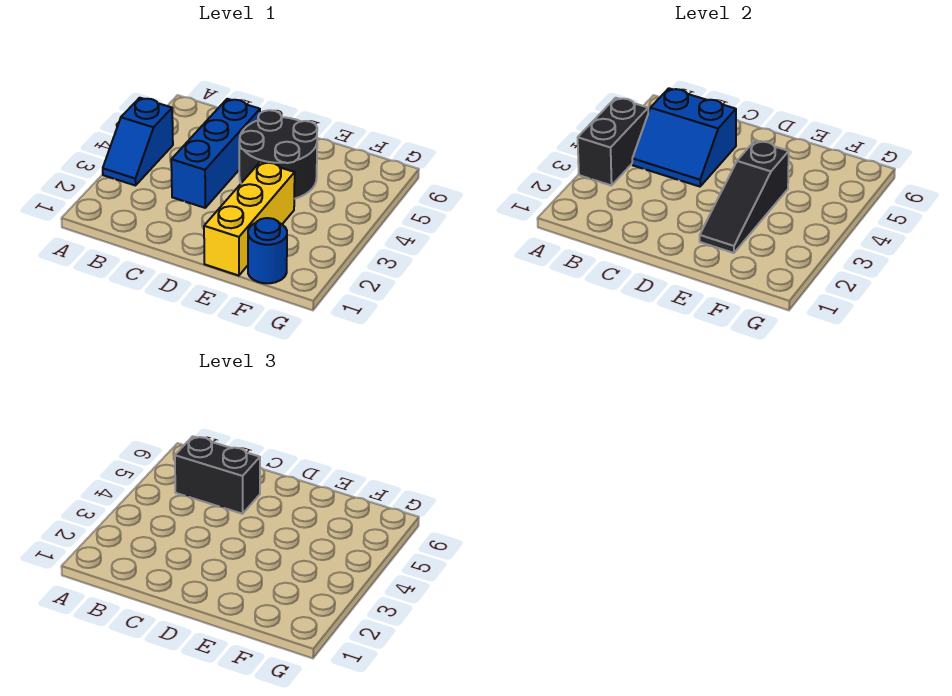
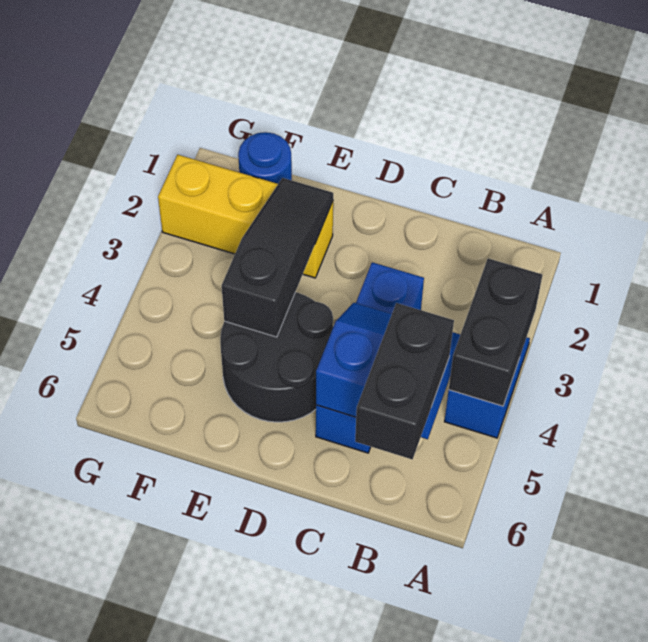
black brick B5:C5 level 3 -> black brick B5:B6 level 3
yellow brick E1:E3 level 1 -> yellow brick E2:G2 level 1

